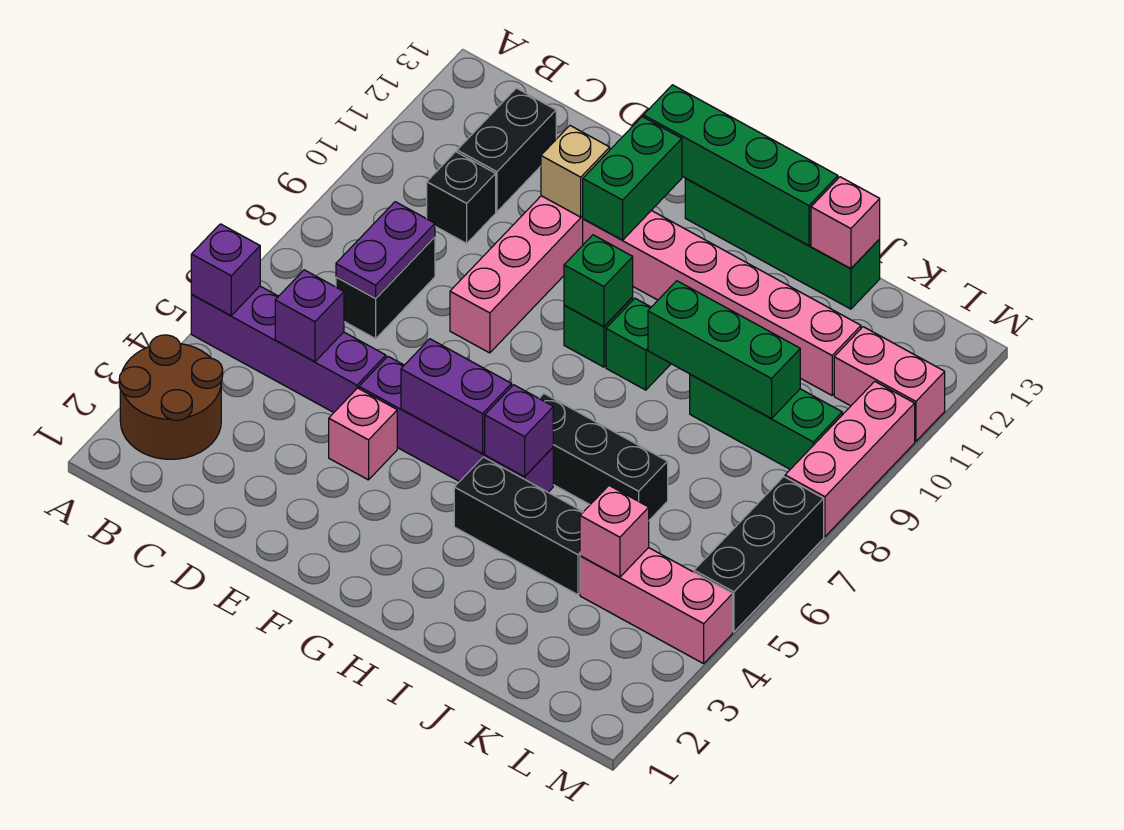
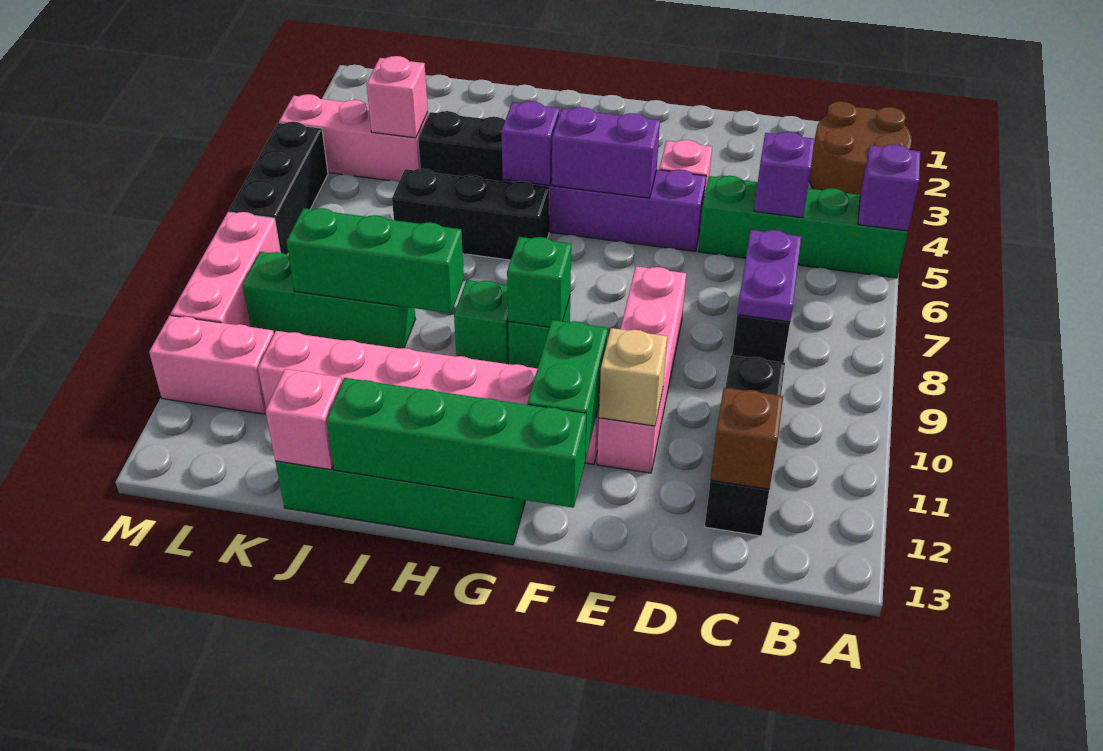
purple brick A5:D5 level 1 -> green brick A5:D5 level 1
none -> brown brick C12 level 2

